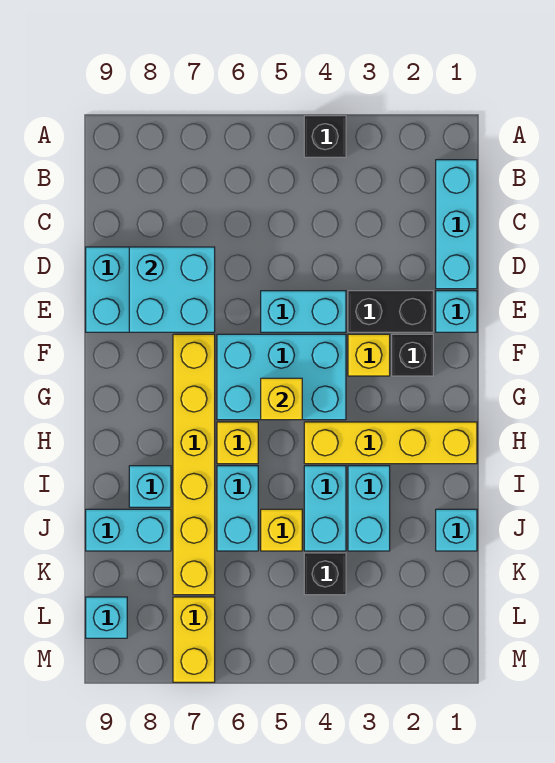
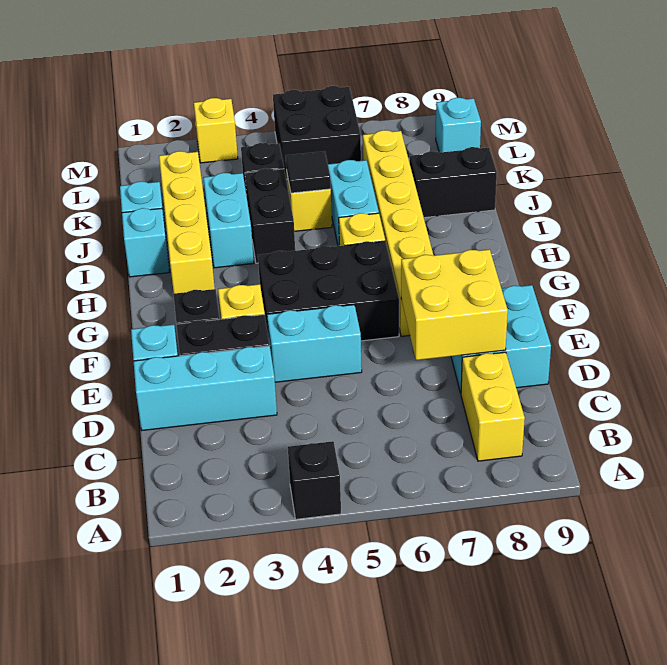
cyan brick B1:D1 level 1 -> cyan brick D1:D3 level 1
cyan brick D7:E8 level 2 -> yellow brick D7:E8 level 2
cyan brick F4:G6 level 1 -> black brick F4:G6 level 1
yellow brick G5 level 2 -> yellow brick M3 level 1
yellow brick H1:H4 level 1 -> yellow brick H2:K2 level 1
cyan brick I4:J4 level 1 -> black brick I4:J4 level 1
cyan brick I8 level 1 -> cyan brick I1 level 1
none -> black tile J5 level 2
cyan brick J8:J9 level 1 -> black brick J8:J9 level 1
none -> black brick L5:M6 level 1
yellow brick L7:M7 level 1 -> yellow brick B8:C8 level 1

